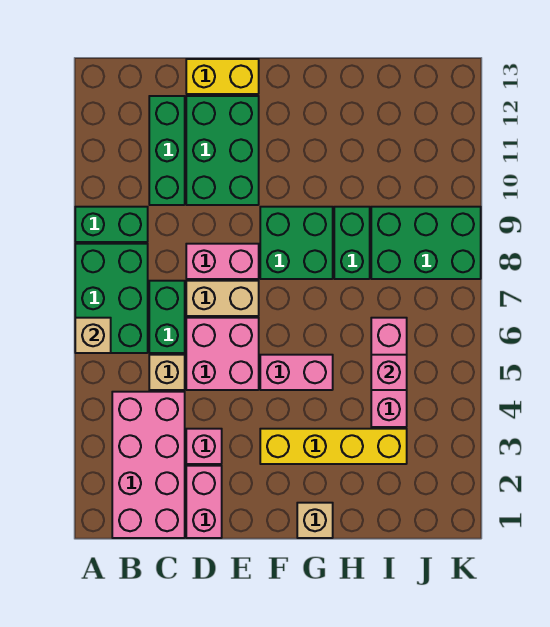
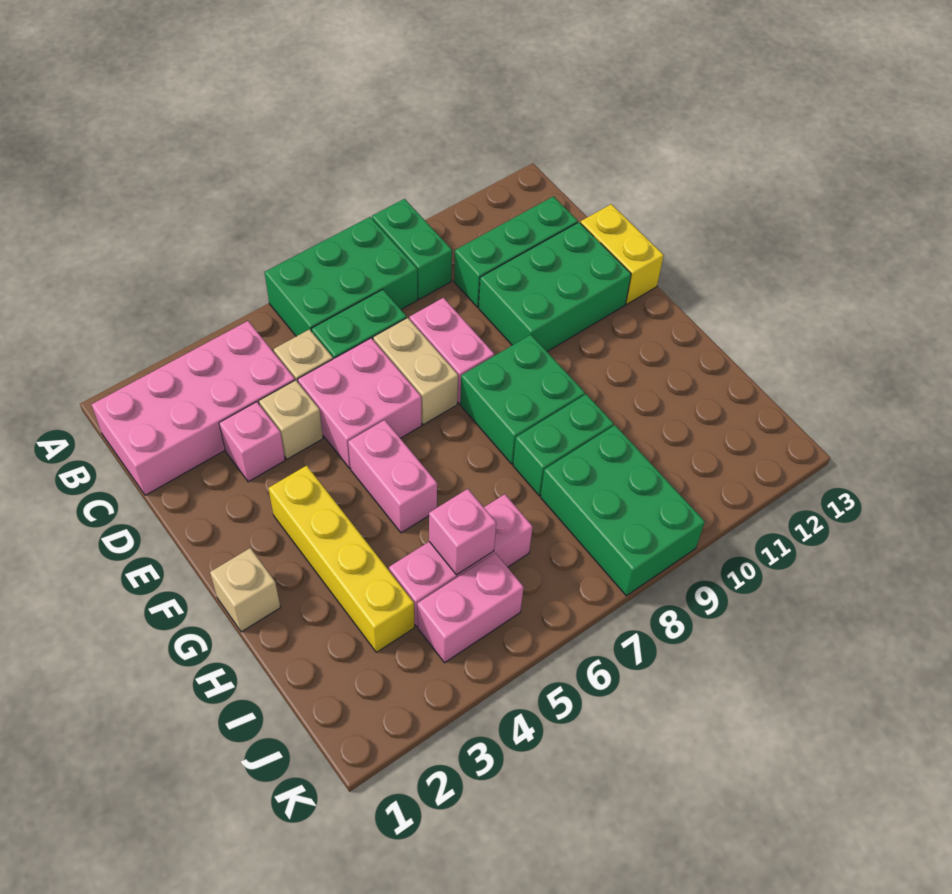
tan brick A6 level 2 -> tan brick D4 level 1
pink brick D1:D2 level 1 -> pink brick J4:J5 level 1

